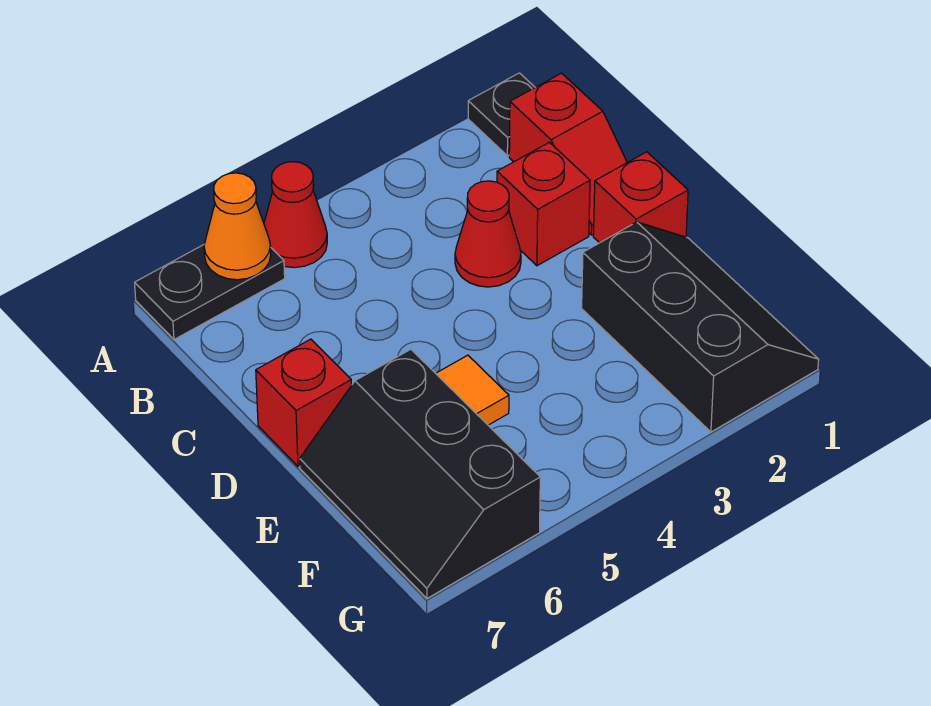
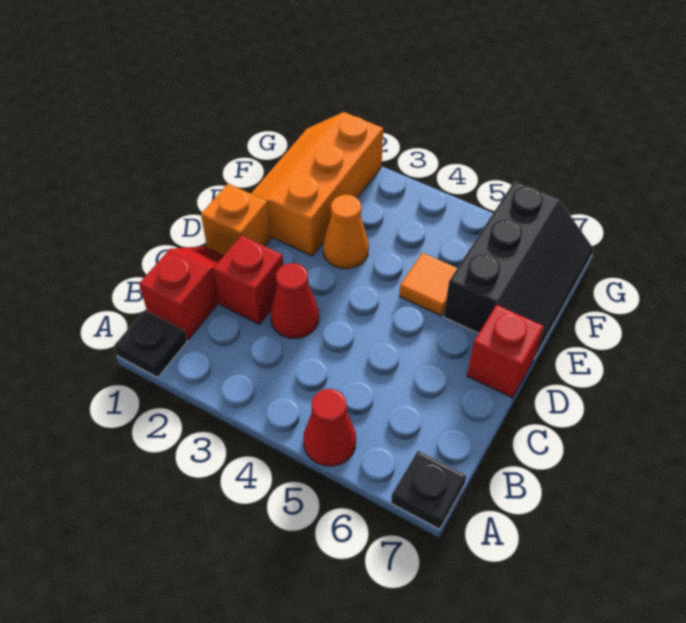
black plate A6:A7 level 1 -> black plate A7 level 1
orange cone A6 level 2 -> orange cone E3 level 1
red brick D1 level 1 -> orange brick D1 level 1
black slope E1:G2 level 1 top 2 -> orange slope E1:G2 level 1 top 2

